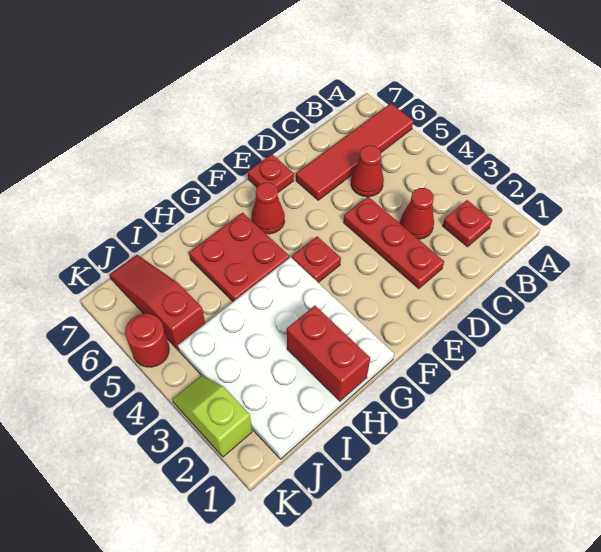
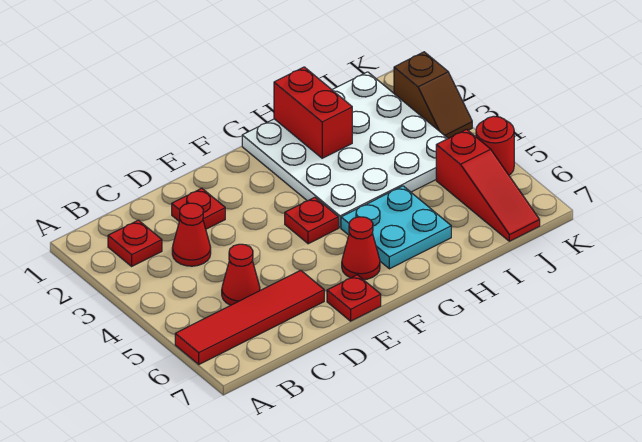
red plate D2:D4 level 1 -> red plate D2 level 1
red plate G5:H6 level 1 -> cyan plate G5:H6 level 1
lime slope K2:K3 level 1 top 2 -> brown slope K2:K3 level 1 top 2

